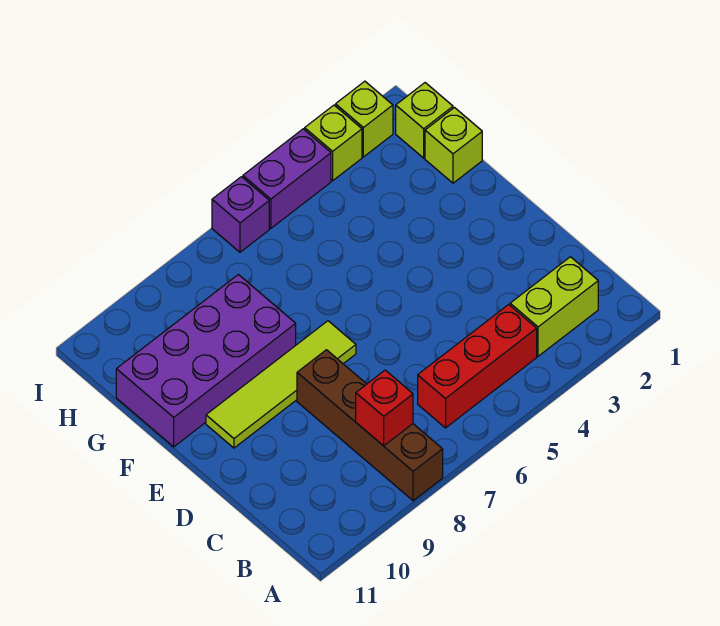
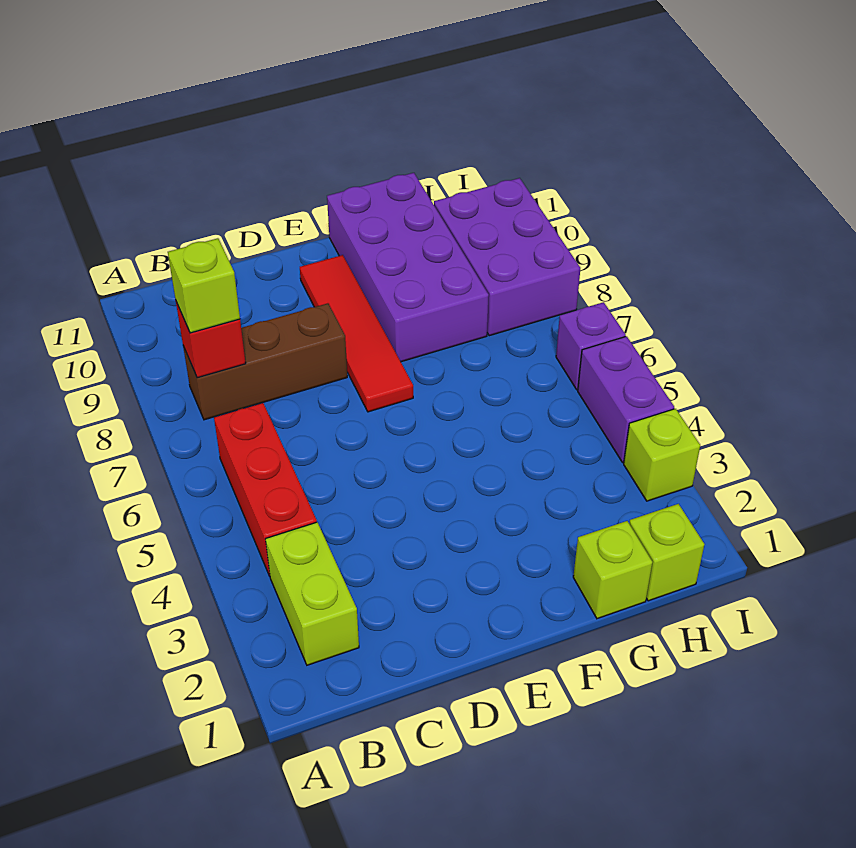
brown brick A8:D8 level 1 -> brown brick B8:D8 level 1
lime tile E7:E10 level 1 -> red tile E7:E10 level 1
none -> purple brick H8:I10 level 1
lime brick I2 level 1 -> lime brick B8 level 3

